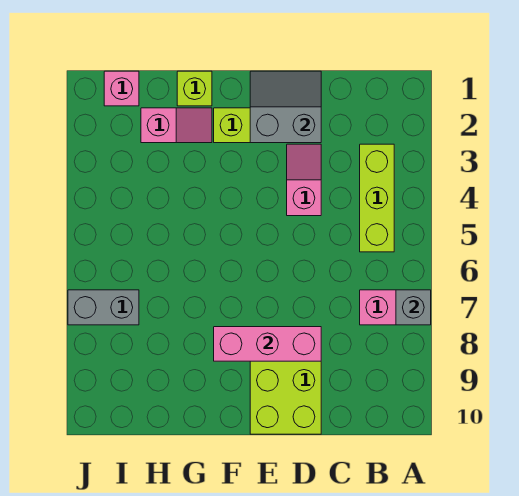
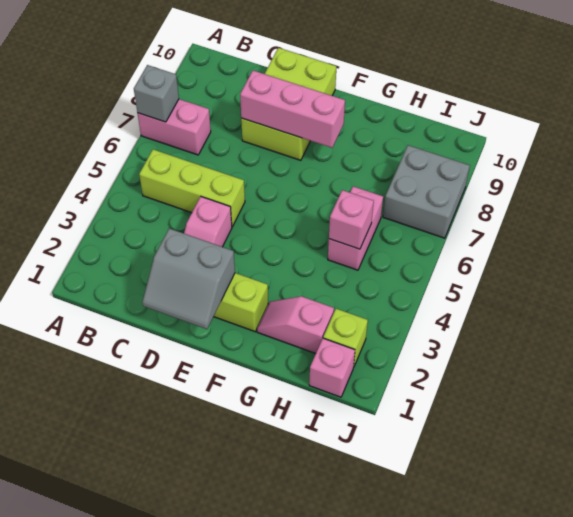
lime brick B3:B5 level 1 -> lime brick B5:D5 level 1
lime brick G1 level 1 -> lime brick I2 level 1
none -> pink brick H5:H6 level 1
none -> pink brick H5 level 2
grey brick I7:J7 level 1 -> grey brick I7:J8 level 1

